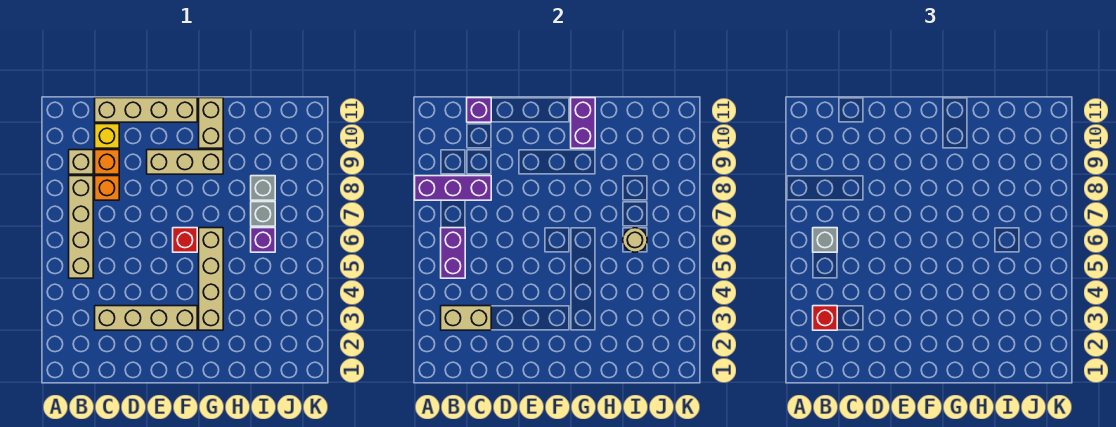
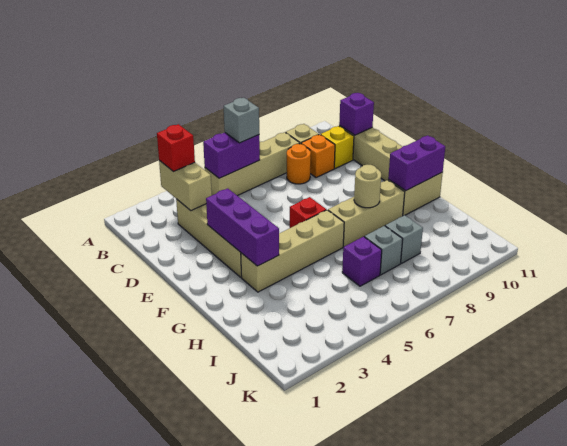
purple brick A8:C8 level 2 -> purple brick E3:G3 level 2
orange brick C8 level 1 -> orange round brick C8 level 1
tan brick E9:G9 level 1 -> tan brick G7:G9 level 1
tan round brick I6 level 2 -> tan round brick G8 level 2

